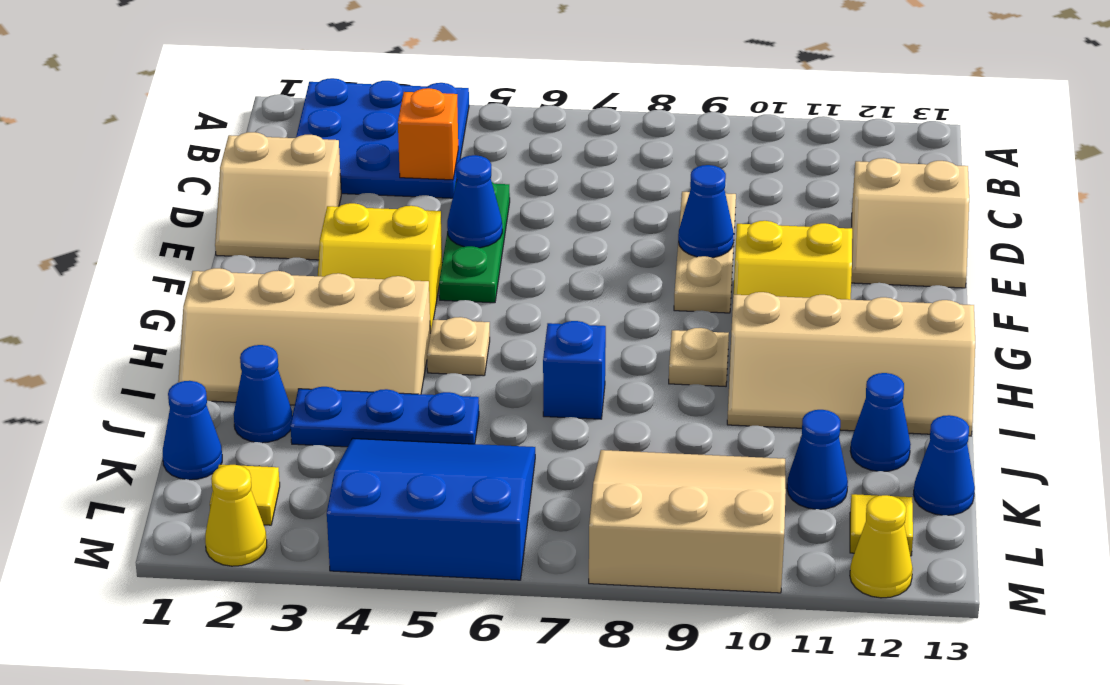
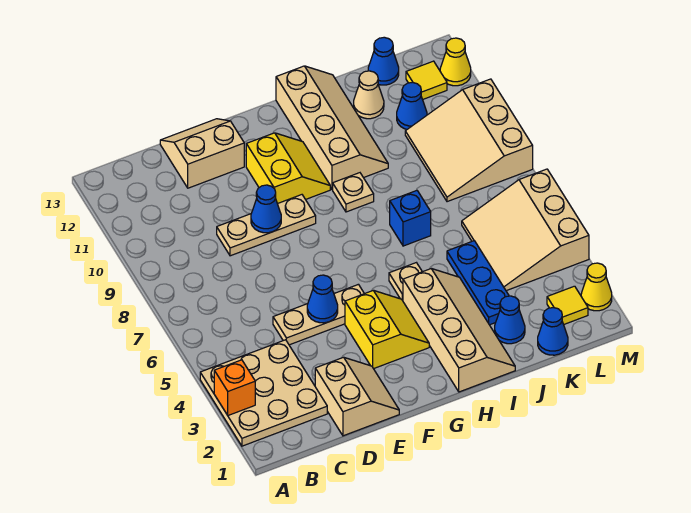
blue plate A2:C4 level 1 -> tan plate A2:C4 level 1
orange brick C4 level 2 -> orange brick A3 level 2
green plate D5:F5 level 1 -> tan plate D5:F5 level 1
tan slope D12:E13 level 1 top D -> tan slope D12:E13 level 1 top 12
blue cone J12 level 1 -> tan cone J12 level 1
blue slope K4:M6 level 1 top M -> tan slope K4:M6 level 1 top M

